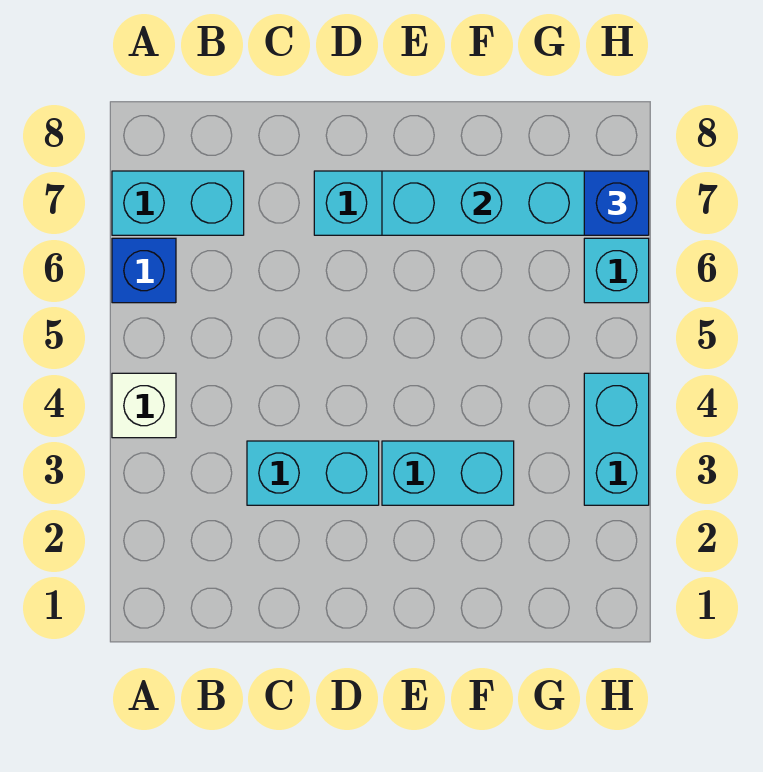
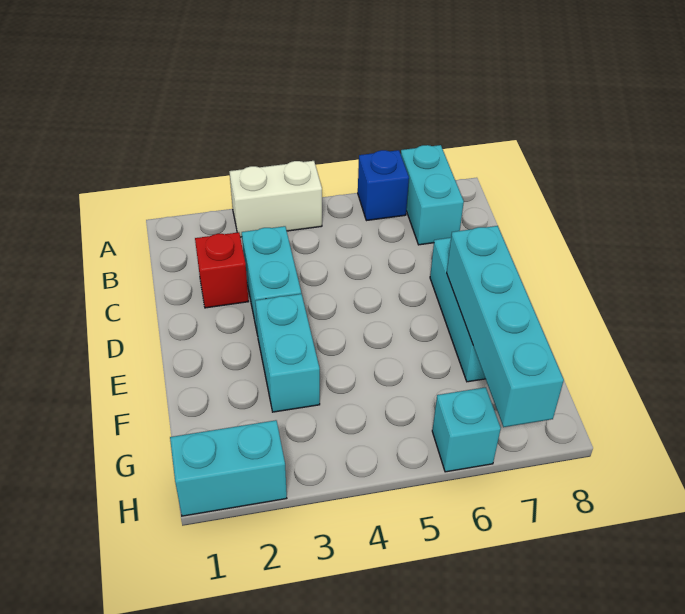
white brick A4 level 1 -> white brick A3:A4 level 1
none -> red brick C2 level 1
cyan brick H3:H4 level 1 -> cyan brick H1:H2 level 1
blue brick H7 level 3 -> none

